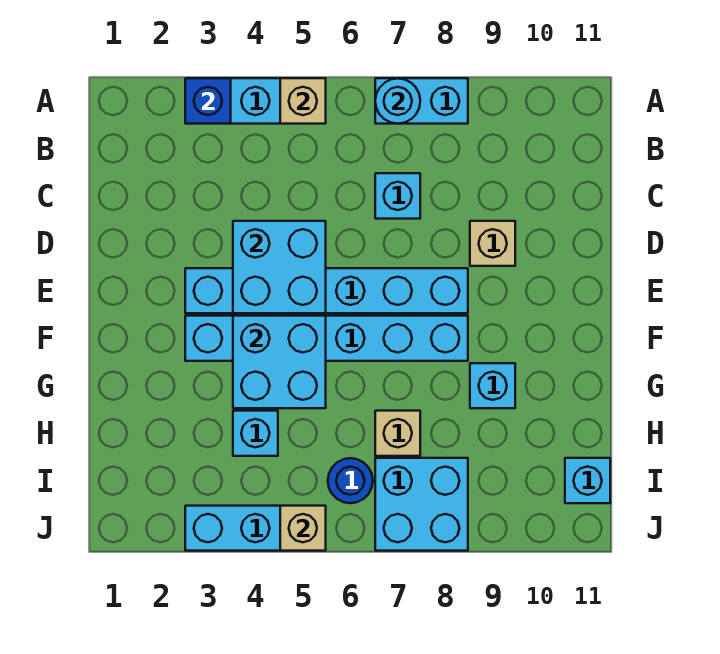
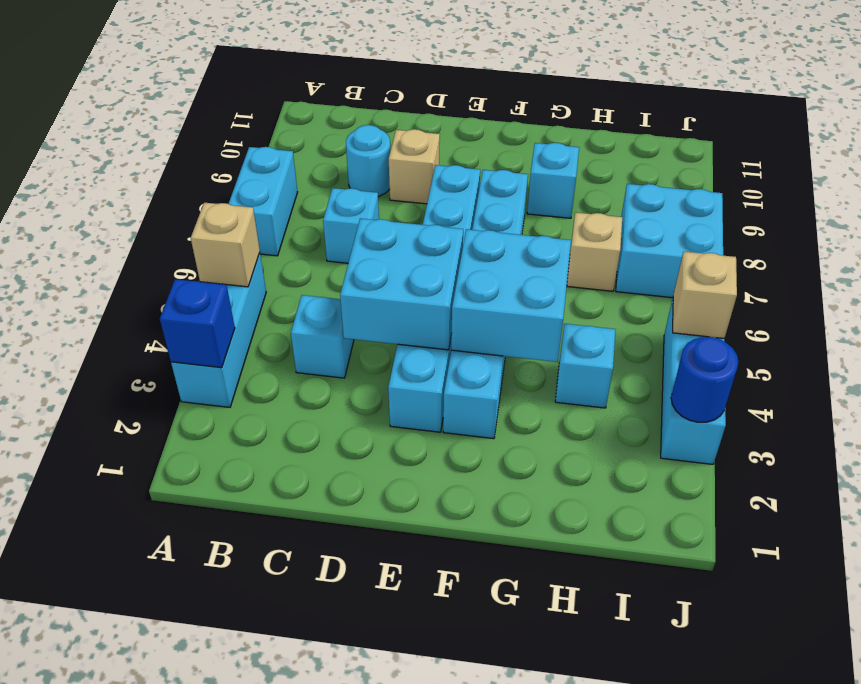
cyan round brick A7 level 2 -> cyan round brick C9 level 1
blue round brick I6 level 1 -> blue round brick J3 level 2
cyan brick I11 level 1 -> cyan brick C4 level 1

